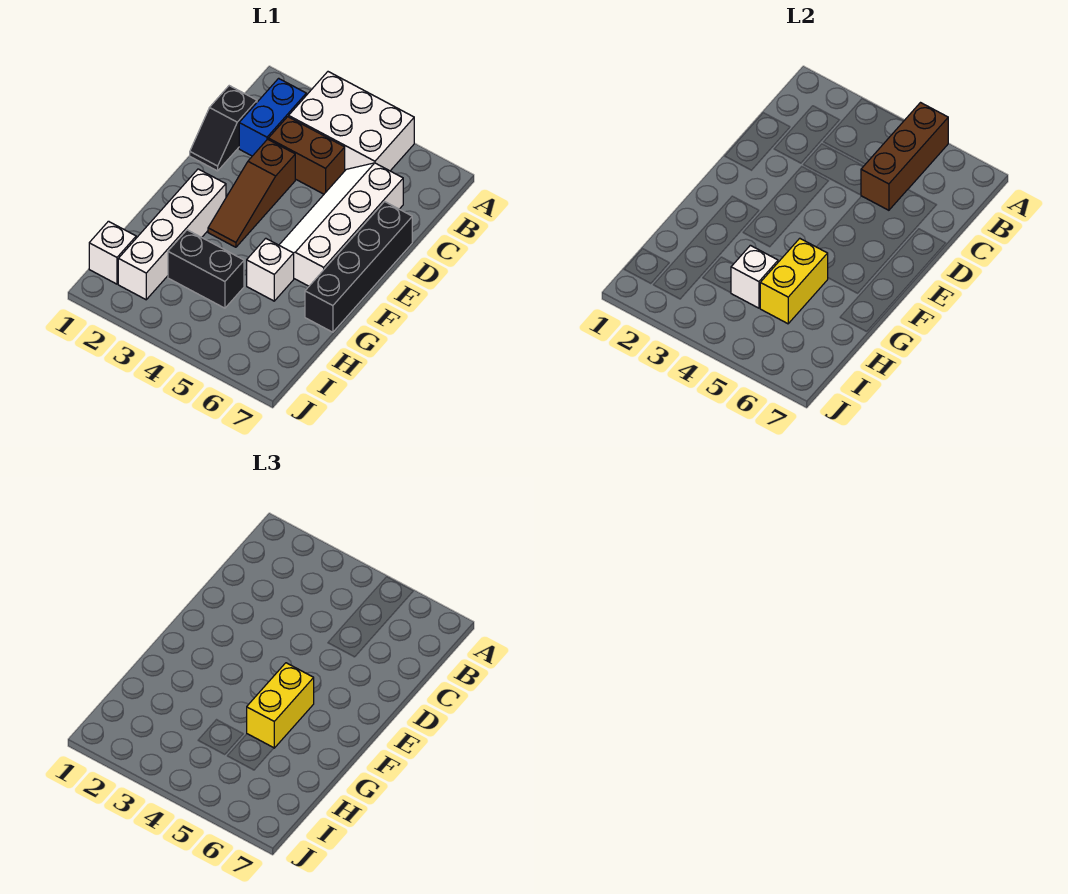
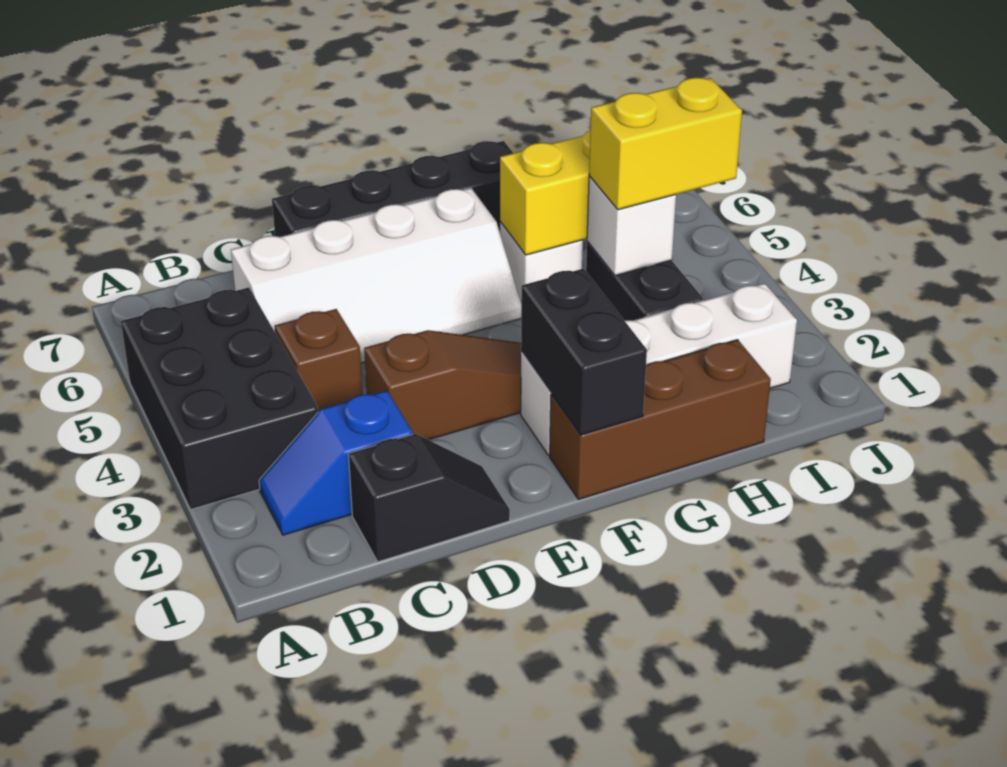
white brick A3:B5 level 1 -> black brick A3:B5 level 1
brown brick A5:C5 level 2 -> brown brick F1:H1 level 1
blue brick B2:C2 level 1 -> blue slope B2:C2 level 1 top C
brown brick C3:C4 level 1 -> brown brick C4 level 1
none -> black brick F1:F2 level 2
yellow brick F5:G5 level 3 -> yellow brick H4:I4 level 3
white brick I1 level 1 -> none

